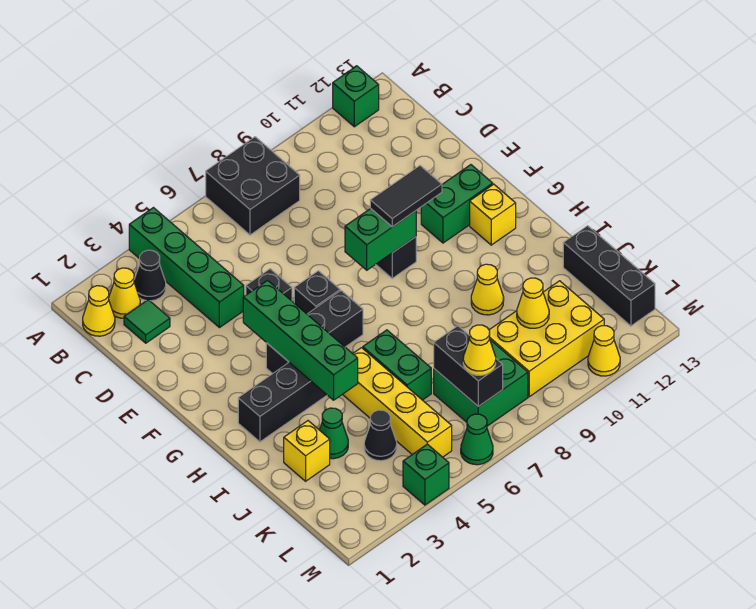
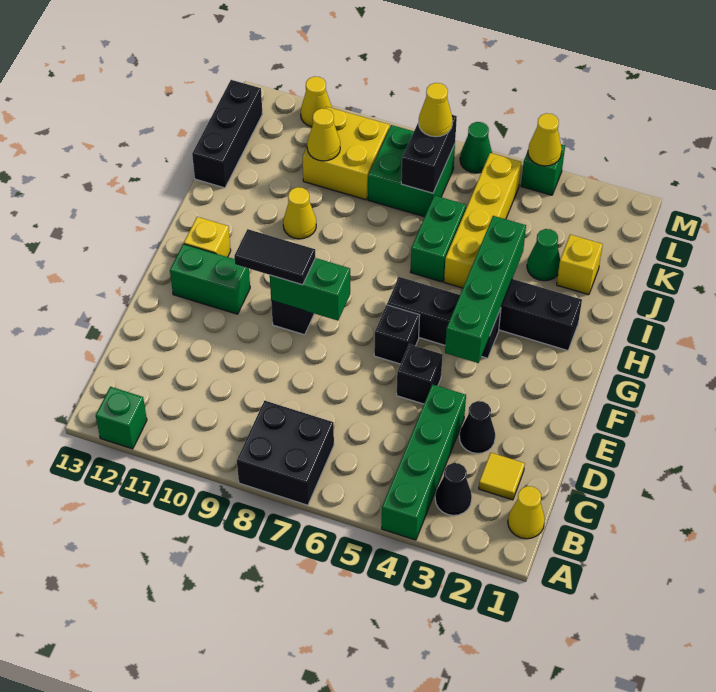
yellow cone B2 level 1 -> yellow cone M4 level 2
green tile C2 level 1 -> yellow tile C2 level 1
black cone K4 level 1 -> black cone D3 level 1
yellow brick K9:L11 level 1 -> yellow brick K9:L10 level 1

